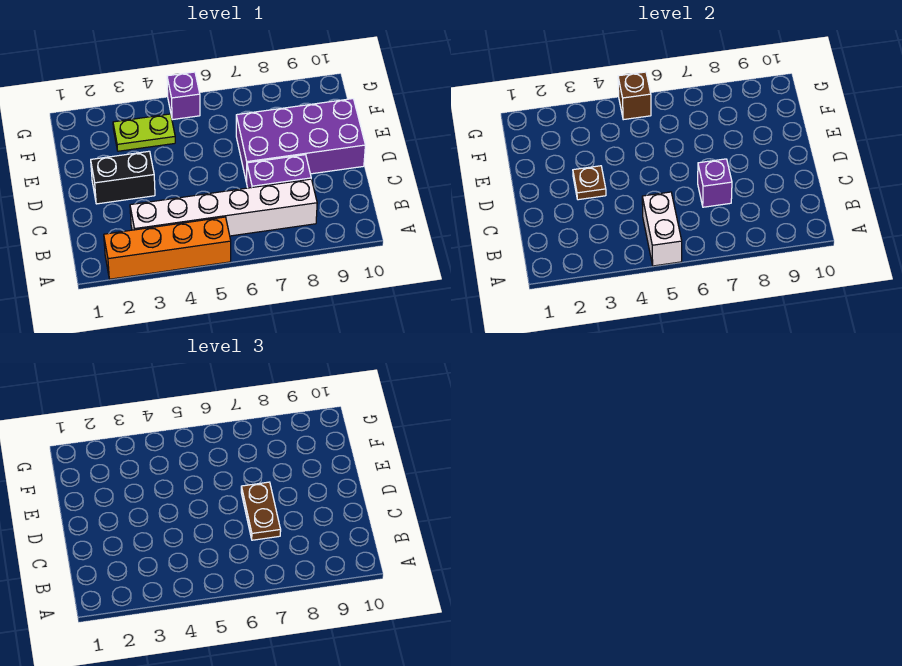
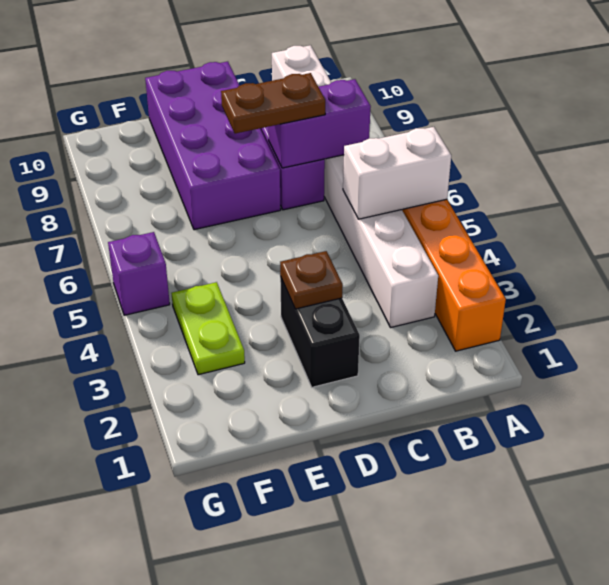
white brick B3:B8 level 1 -> white brick B3:B10 level 1
purple brick C7 level 2 -> purple brick B7:C7 level 2
brown brick G5 level 2 -> none

